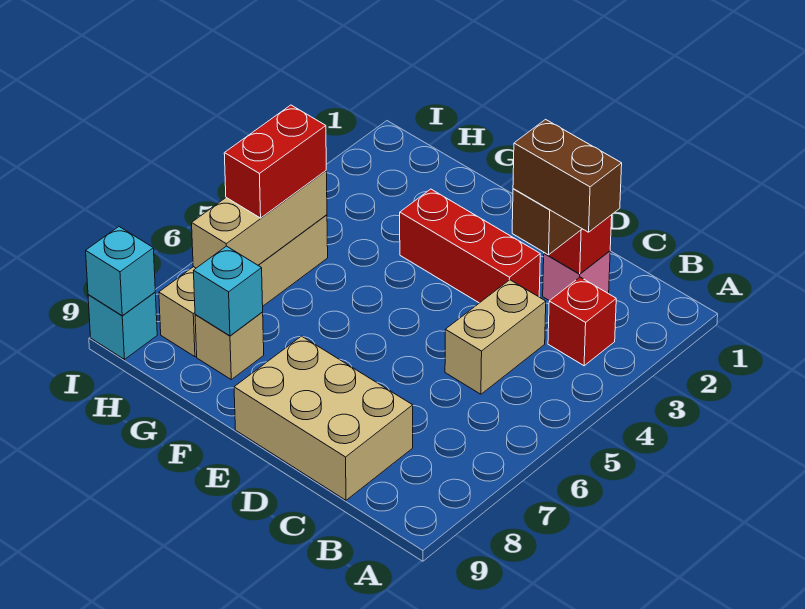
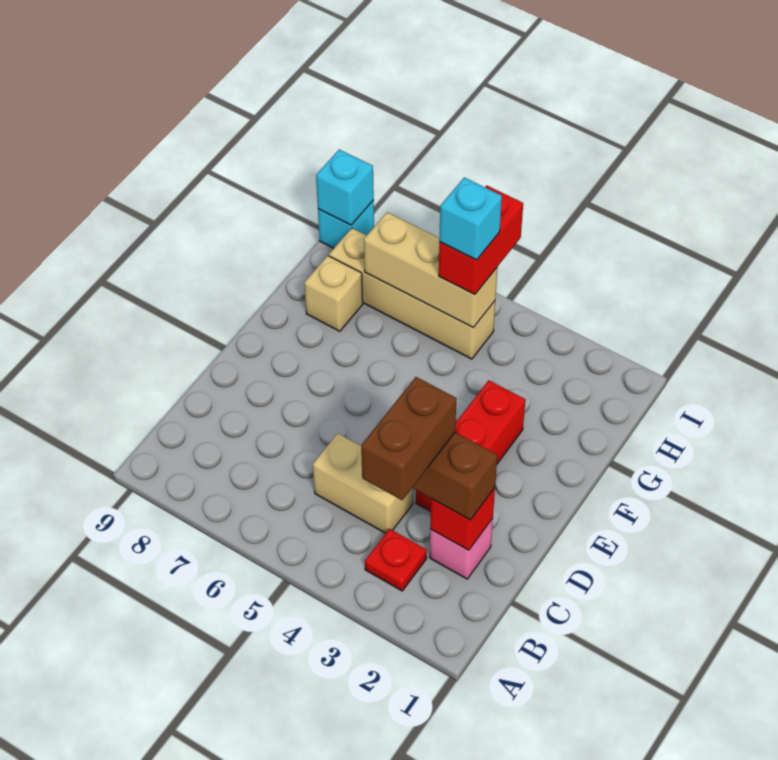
red brick B3 level 1 -> red plate B3 level 1
tan brick C8:E9 level 1 -> none
cyan brick G8 level 2 -> cyan brick H5 level 4
red brick H5:H6 level 3 -> red brick H5:I5 level 3

